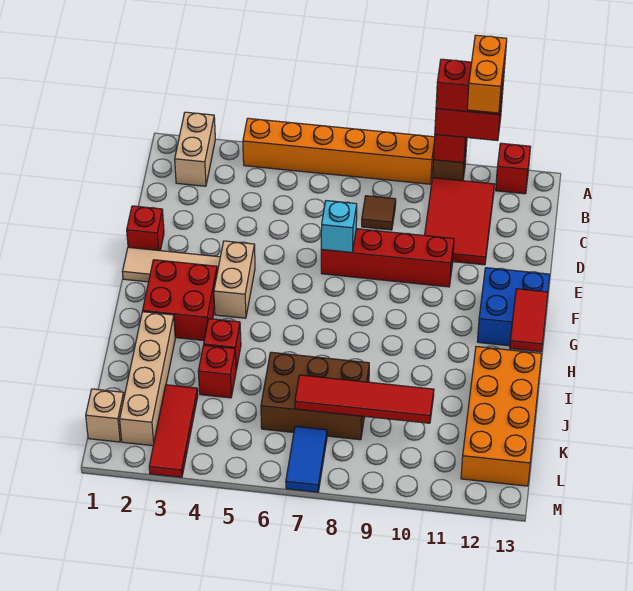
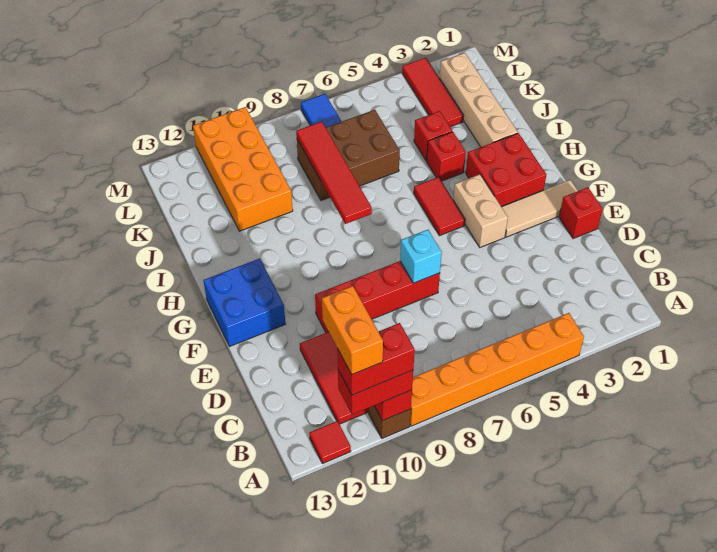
tan brick A2:B2 level 1 -> none
red brick A12 level 1 -> red tile A12 level 1
brown tile C8 level 1 -> none
red tile G13:H13 level 2 -> red tile G5:H5 level 1
orange brick I12:L13 level 1 -> orange brick J10:M11 level 1
red tile K7:K10 level 2 -> red tile H8:K8 level 2
tan brick L1 level 1 -> none

